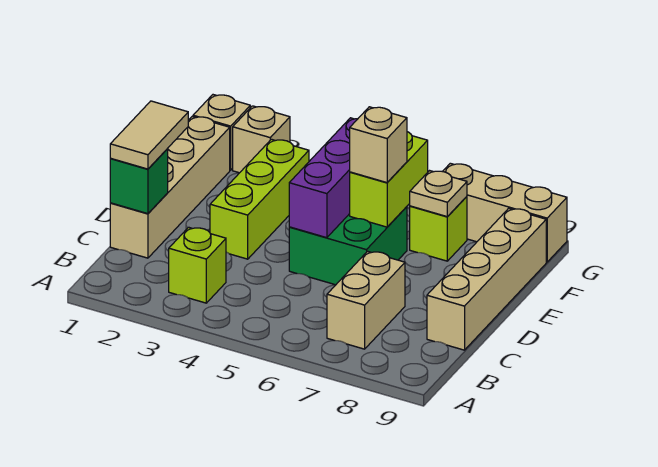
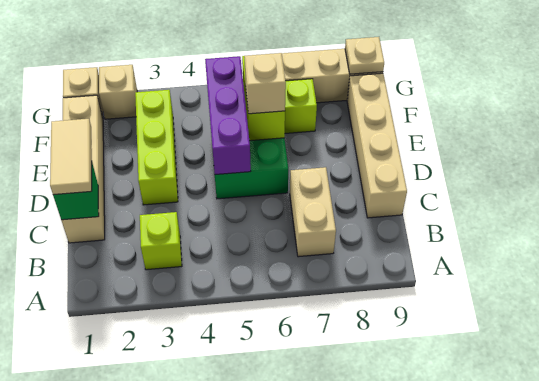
tan plate F7 level 2 -> tan plate G9 level 2

